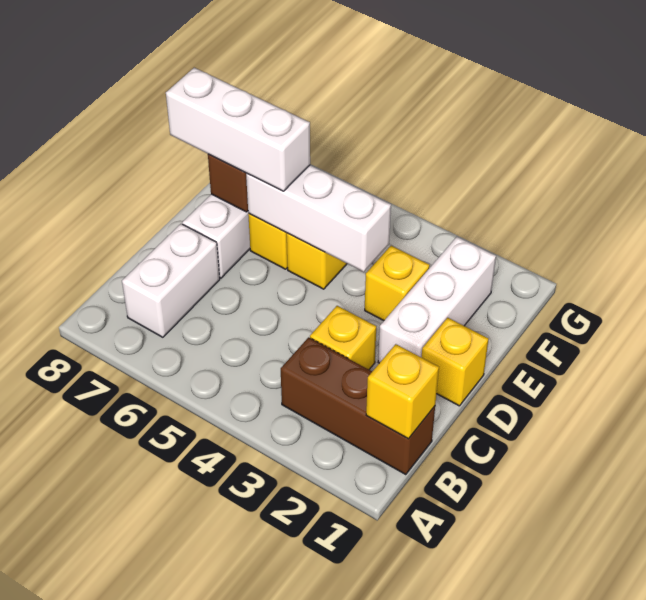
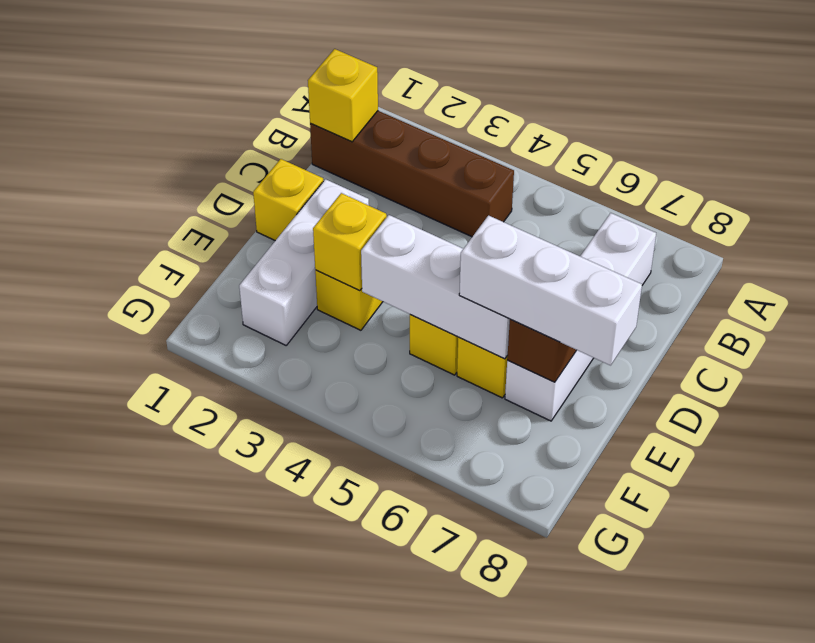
brown brick B1:B3 level 1 -> brown brick B1:B4 level 1
yellow brick C3 level 1 -> yellow brick E3 level 2

